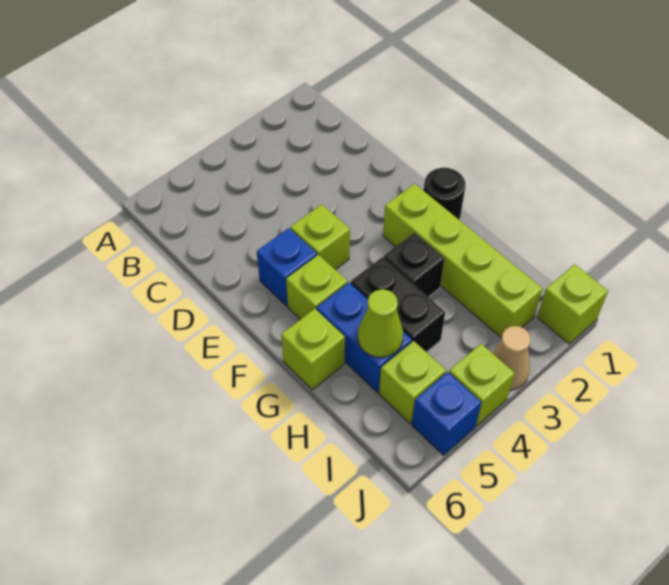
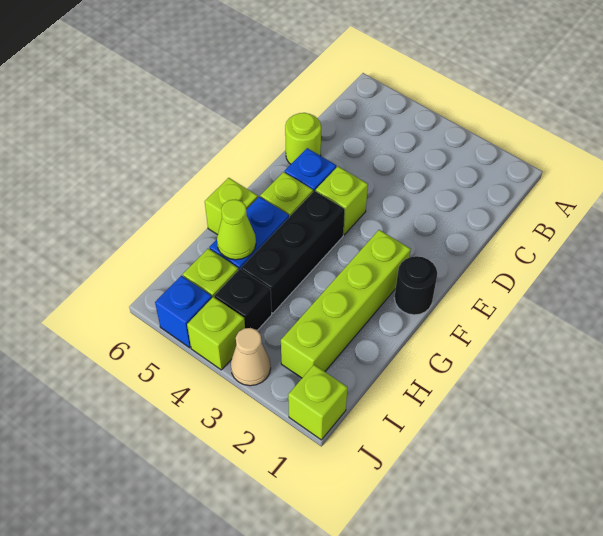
none -> lime round brick D6 level 1
black brick G3 level 1 -> black brick I4 level 1
black brick G4:H4 level 1 -> black brick F4:H4 level 1

